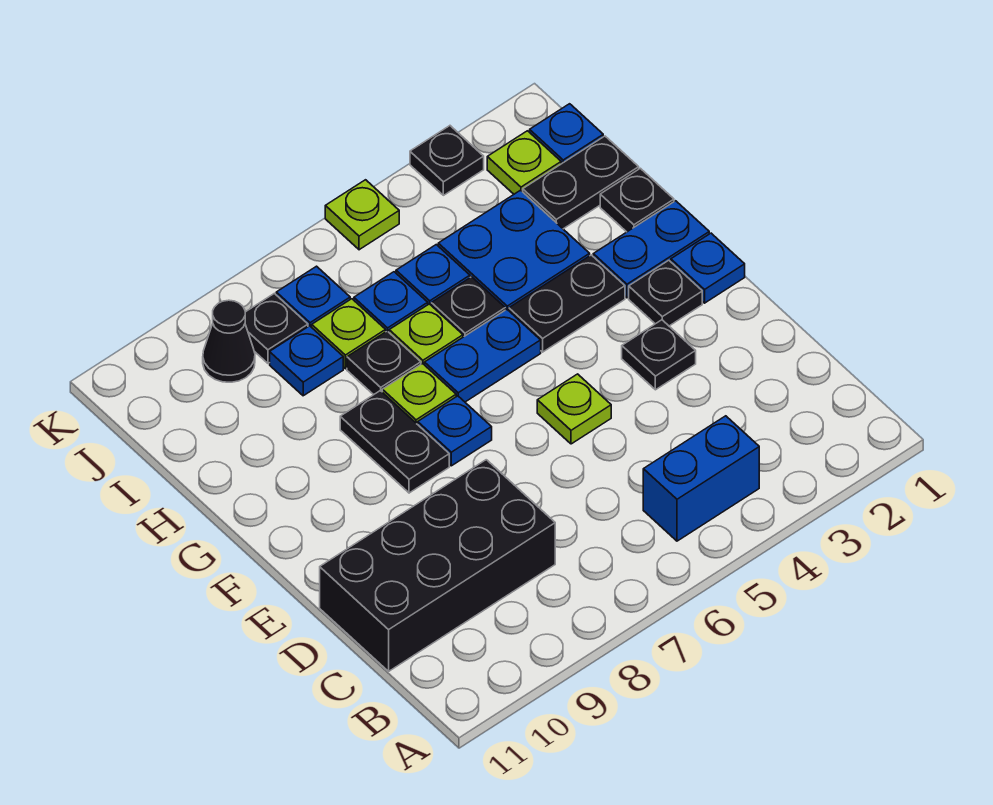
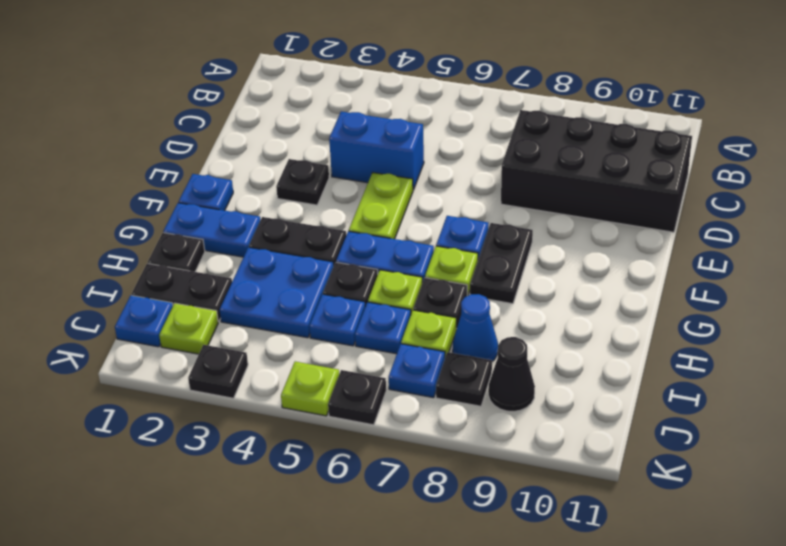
blue brick B4:B5 level 1 -> blue brick D4:D5 level 1
lime plate E5 level 1 -> lime plate E5:F5 level 1
black plate F2 level 1 -> black plate K6 level 1
blue plate I8 level 1 -> blue cone I8 level 1

